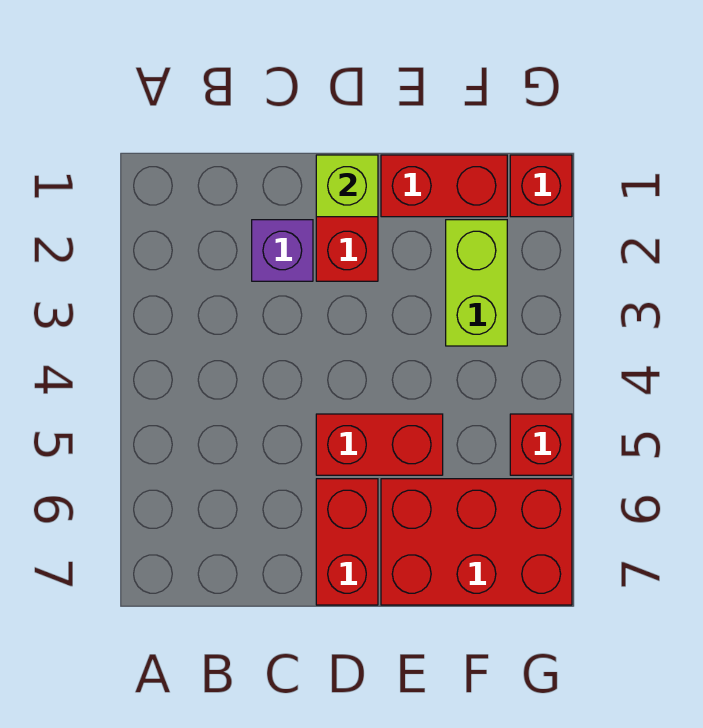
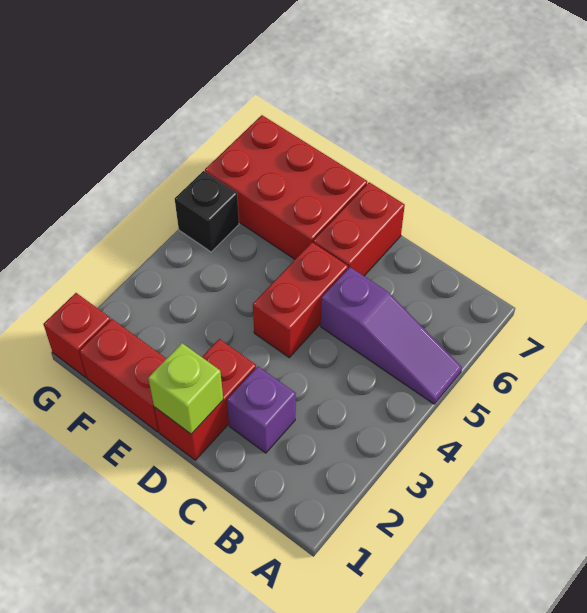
none -> purple slope A5:C5 level 1 top C
red brick D5:E5 level 1 -> red brick D4:D5 level 1
lime brick F2:F3 level 1 -> none
red brick G5 level 1 -> black brick G5 level 1

